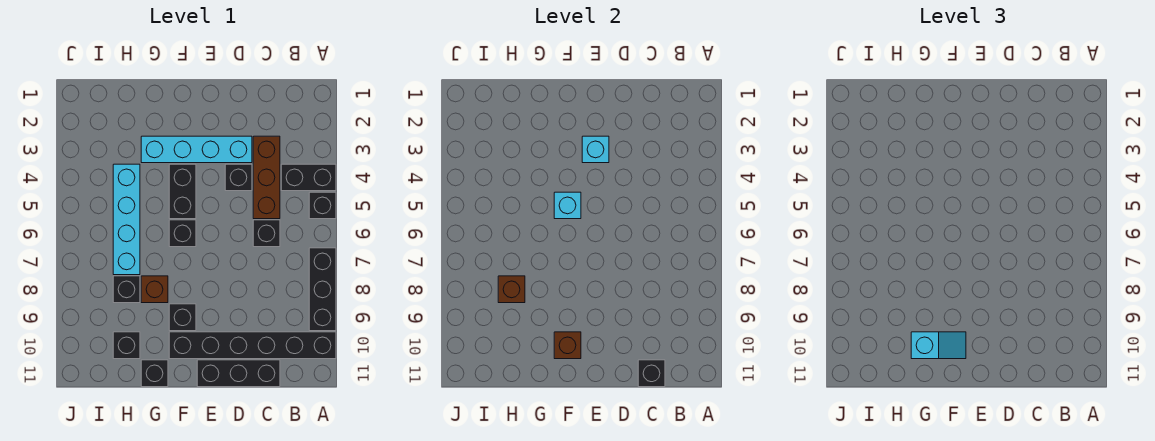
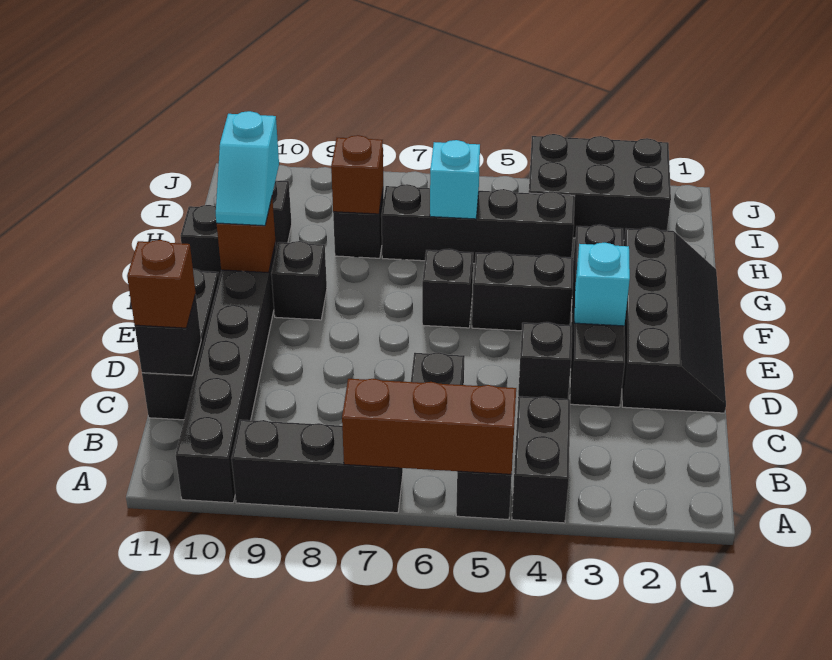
brown brick C3:C5 level 1 -> brown brick A5:A7 level 2
none -> black slope D1:G2 level 1 top 2
cyan brick D3:G3 level 1 -> black brick D3:G3 level 1
cyan brick F5 level 2 -> cyan brick H6 level 2
brown brick G8 level 1 -> brown brick C11 level 3
cyan brick H4:H7 level 1 -> black brick H4:H7 level 1
none -> black brick I2:J4 level 1

